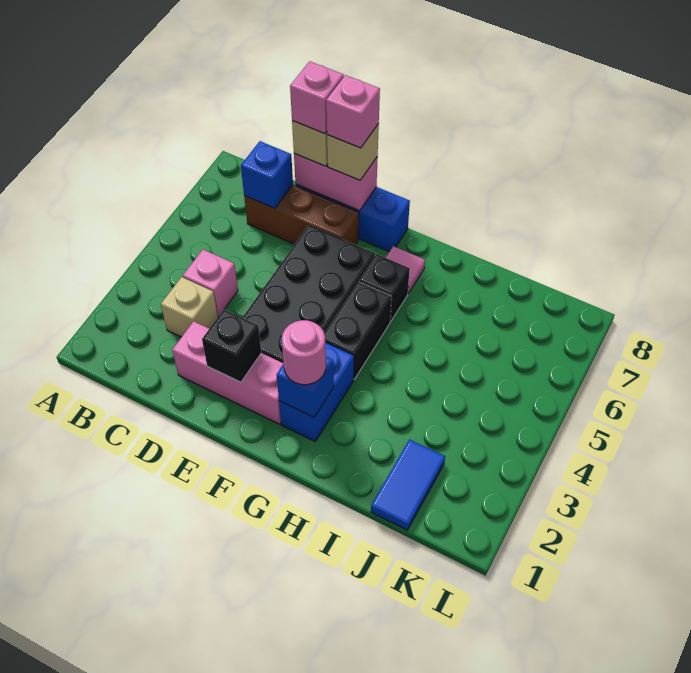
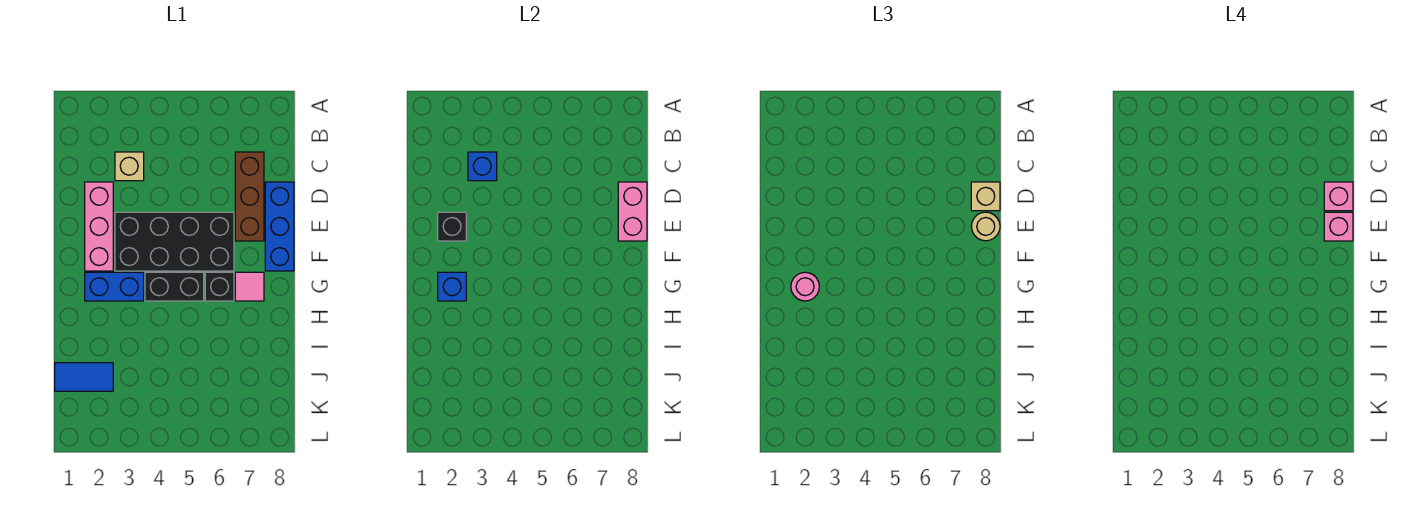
pink brick C4 level 1 -> none
blue brick C7 level 2 -> blue brick C3 level 2
tan brick E8 level 3 -> tan round brick E8 level 3

